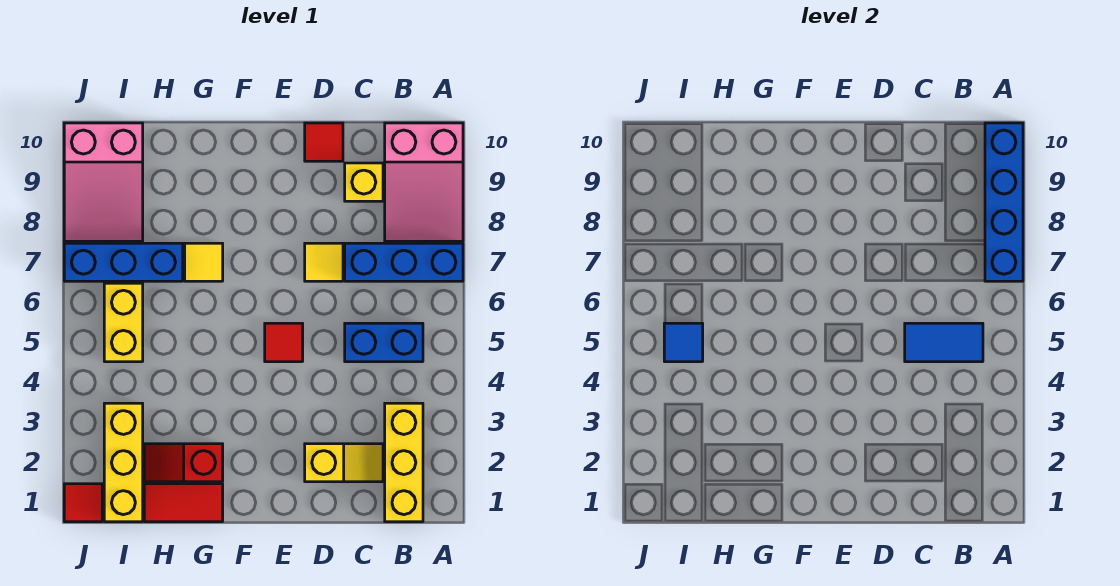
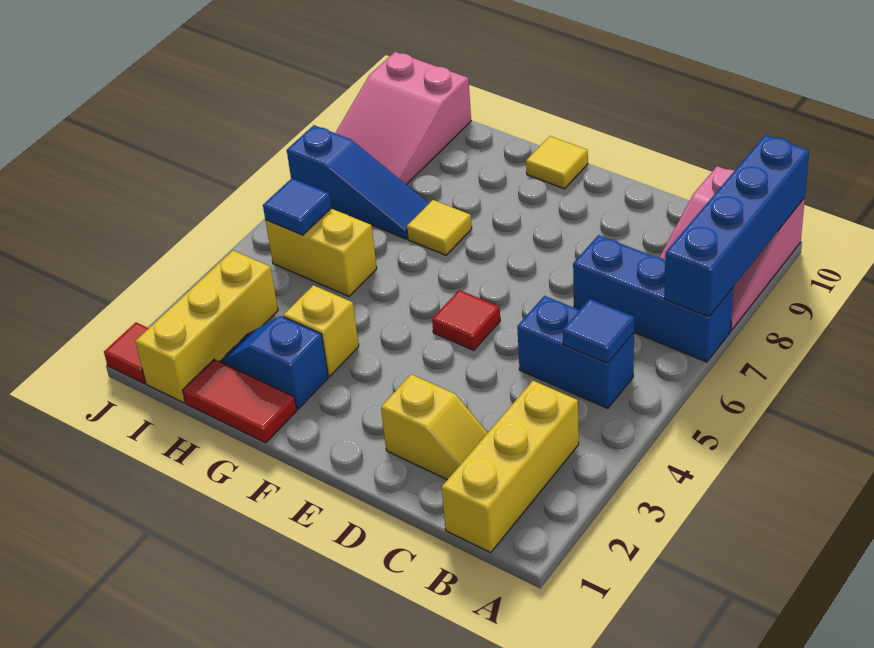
blue tile B5:C5 level 2 -> blue tile B5 level 2
yellow brick C9 level 1 -> yellow brick G3 level 1
yellow tile D7 level 1 -> yellow tile F10 level 1
red tile D10 level 1 -> none
red slope G2:H2 level 1 top G -> blue slope G2:H2 level 1 top G
blue brick H7:J7 level 1 -> blue slope H7:J7 level 1 top J
yellow brick I5:I6 level 1 -> yellow brick H5:I5 level 1

